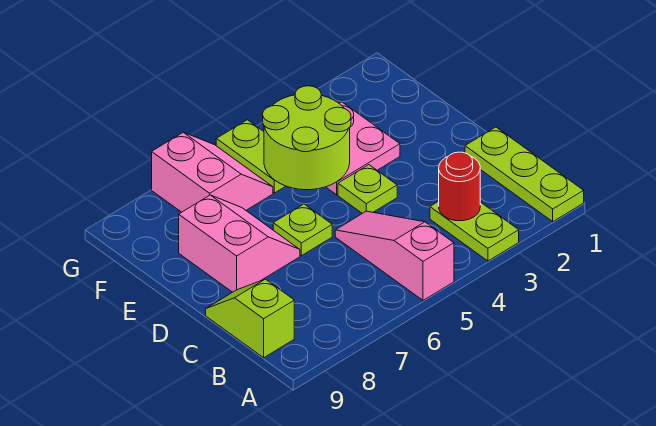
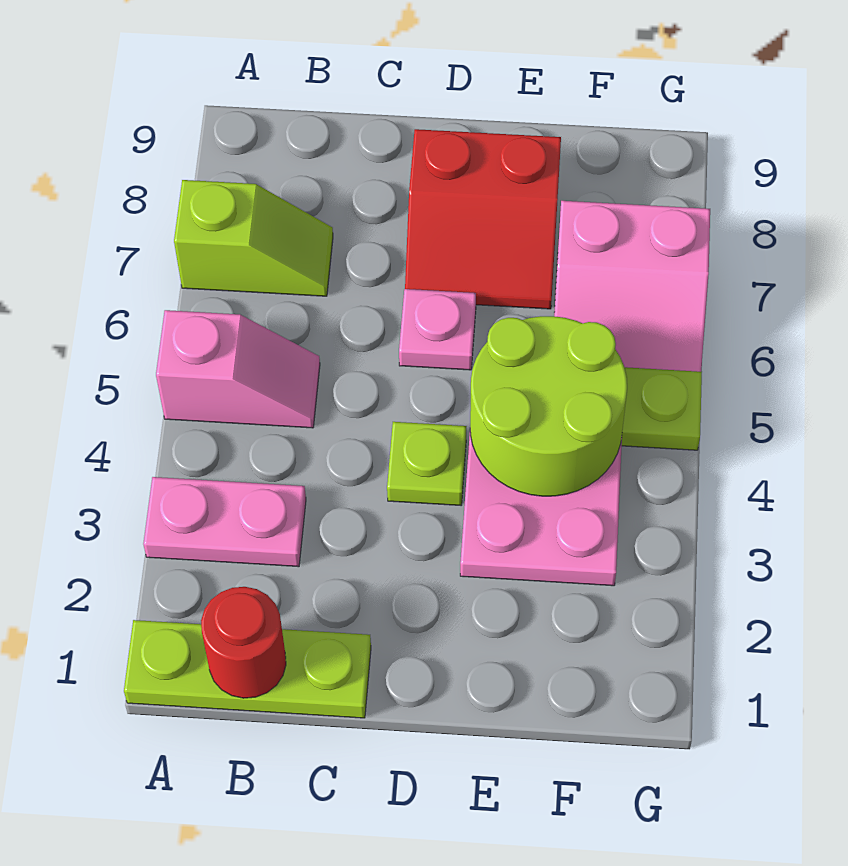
lime plate A3:B3 level 1 -> pink plate A3:B3 level 1
pink slope A5:C5 level 1 top A -> pink slope A5:B5 level 1 top A
red round brick B3 level 2 -> red round brick B1 level 2
lime slope B9:C9 level 1 top B -> lime slope A7:B7 level 1 top A
lime plate D6 level 1 -> pink plate D6 level 1
pink slope D7:E8 level 1 top 8 -> red slope D7:E8 level 1 top 8

